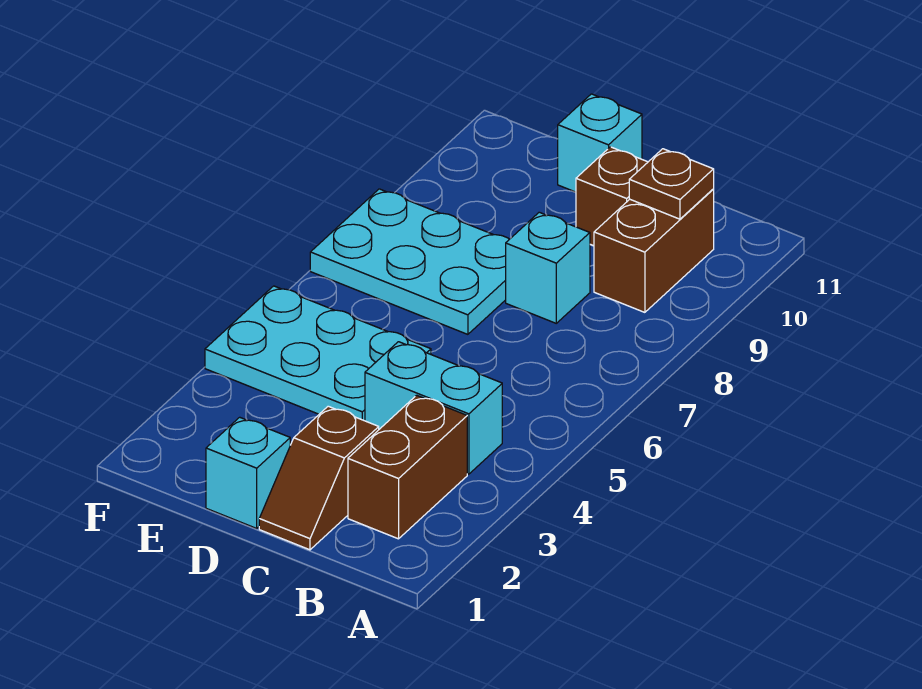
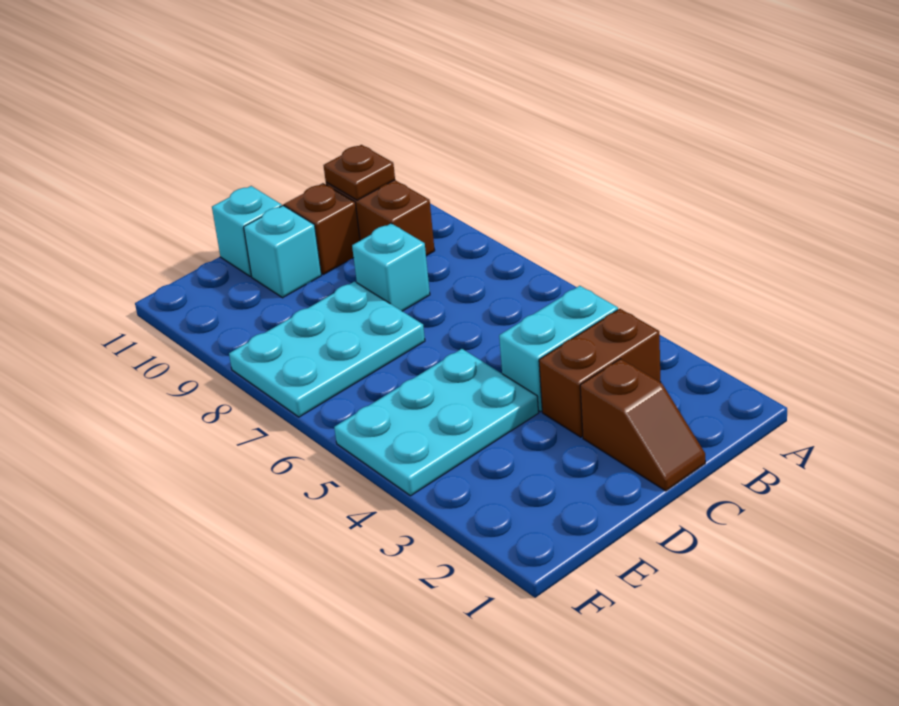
brown brick B2:B3 level 1 -> brown brick B3:C3 level 1
cyan brick D1 level 1 -> cyan brick D10 level 1

